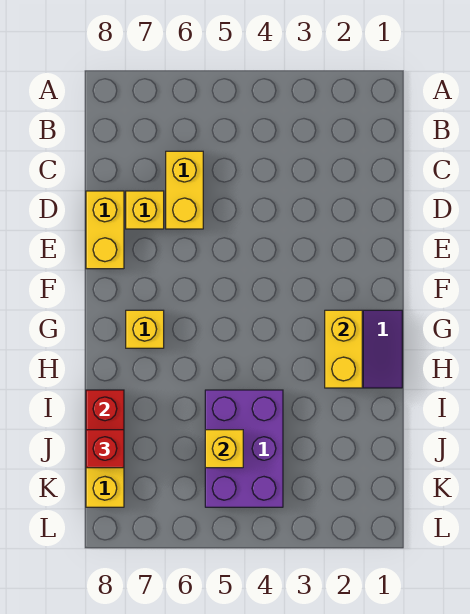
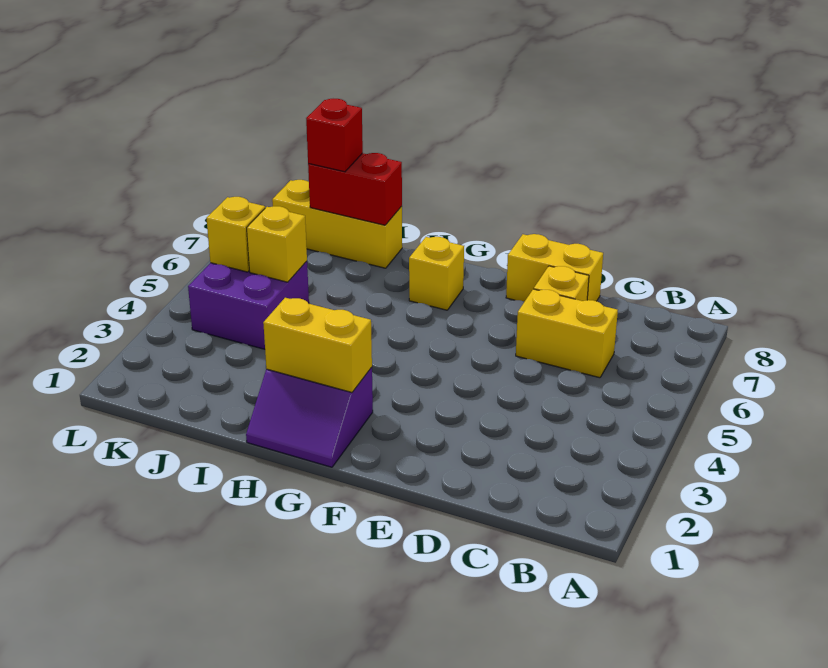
purple brick I4:K5 level 1 -> purple brick J4:K5 level 1
none -> yellow brick K5 level 2

